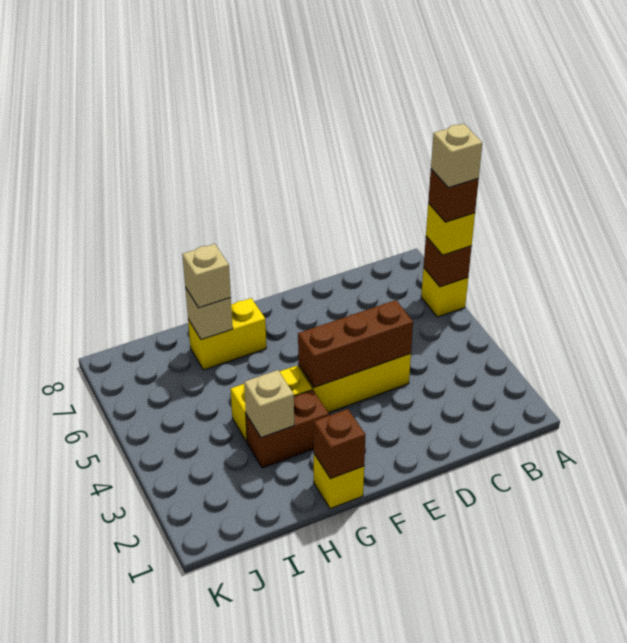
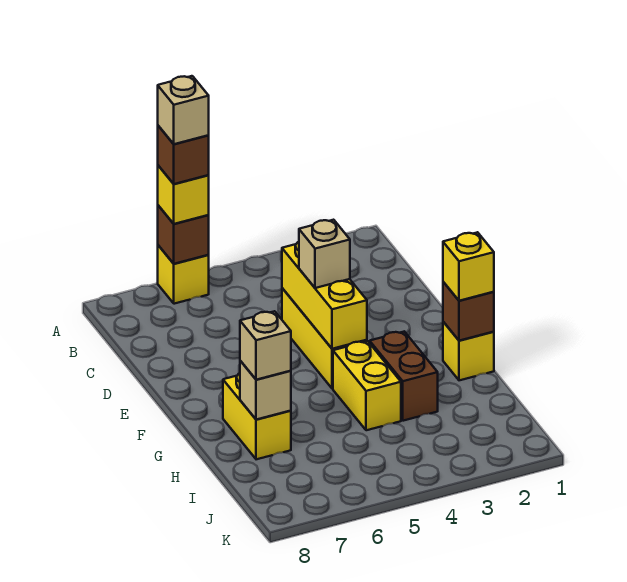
brown brick D4:F4 level 2 -> yellow brick D4:F4 level 2
none -> yellow brick G1 level 3
tan brick H3 level 2 -> tan brick E4 level 3

